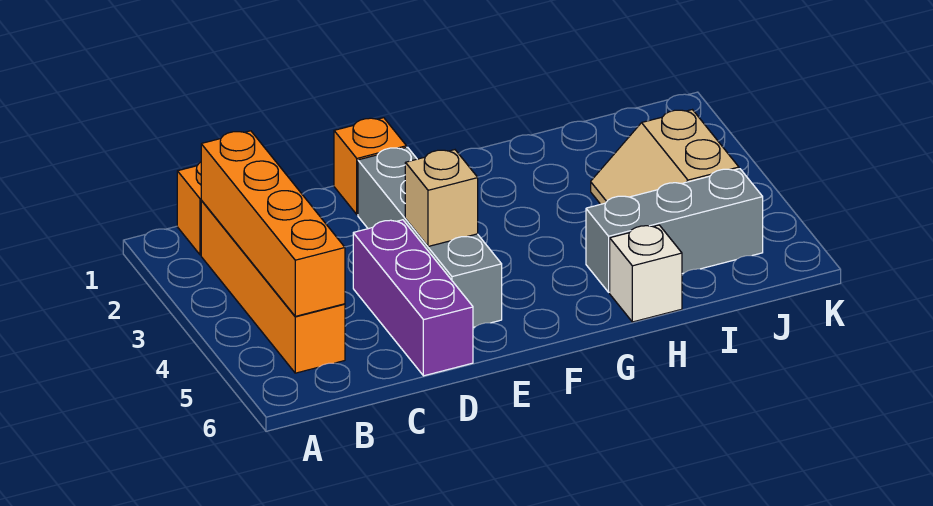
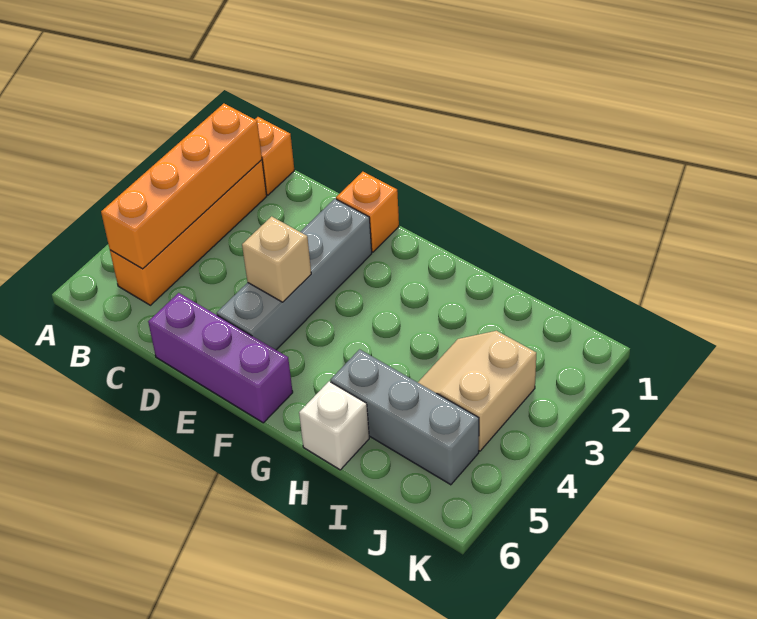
purple brick D4:D6 level 1 -> purple brick D6:F6 level 1

